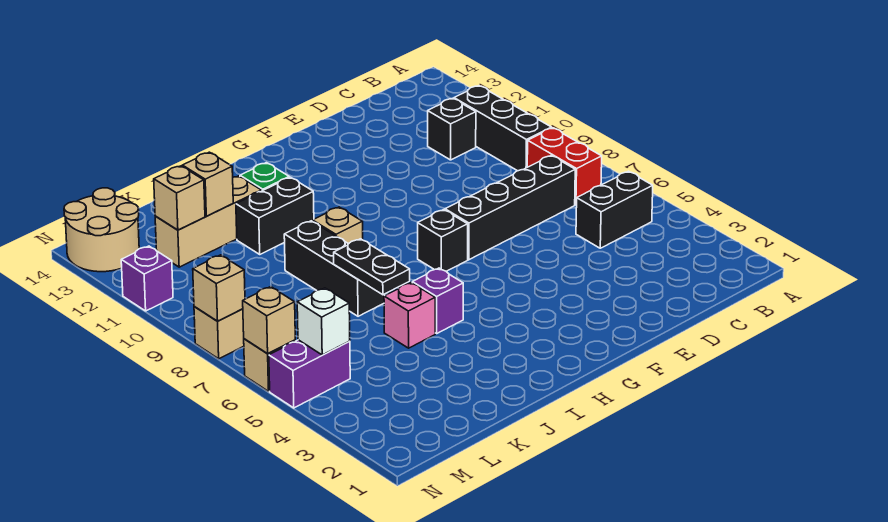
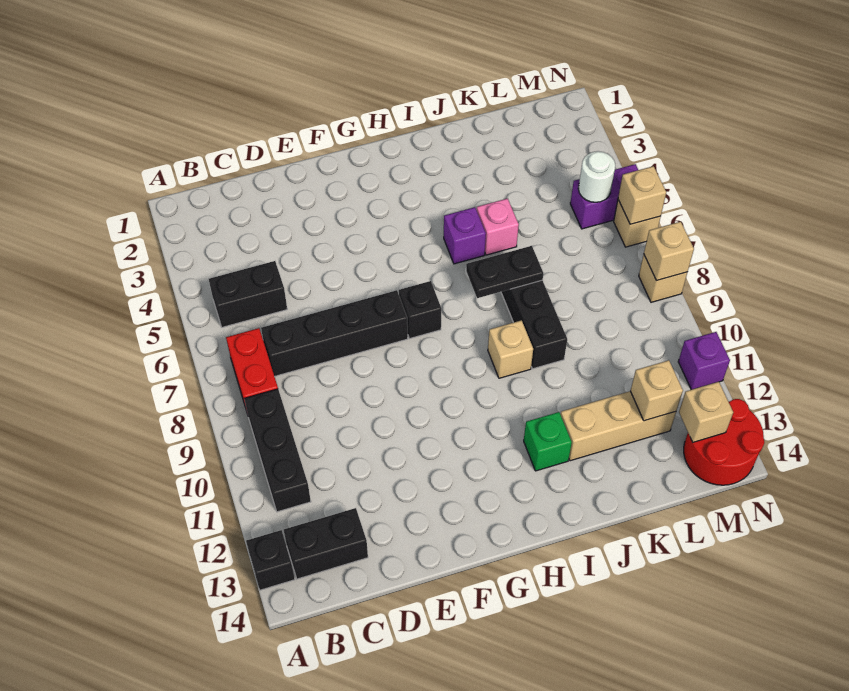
black brick C11 level 1 -> black brick A13 level 1
black brick I11:J11 level 1 -> black brick B13:C13 level 1
black plate J6:J7 level 2 -> black plate I7:J7 level 2
tan brick K12 level 2 -> tan brick M13 level 2
white brick M5 level 2 -> white round brick M5 level 2
tan round brick M13:N14 level 1 -> red round brick M13:N14 level 1

